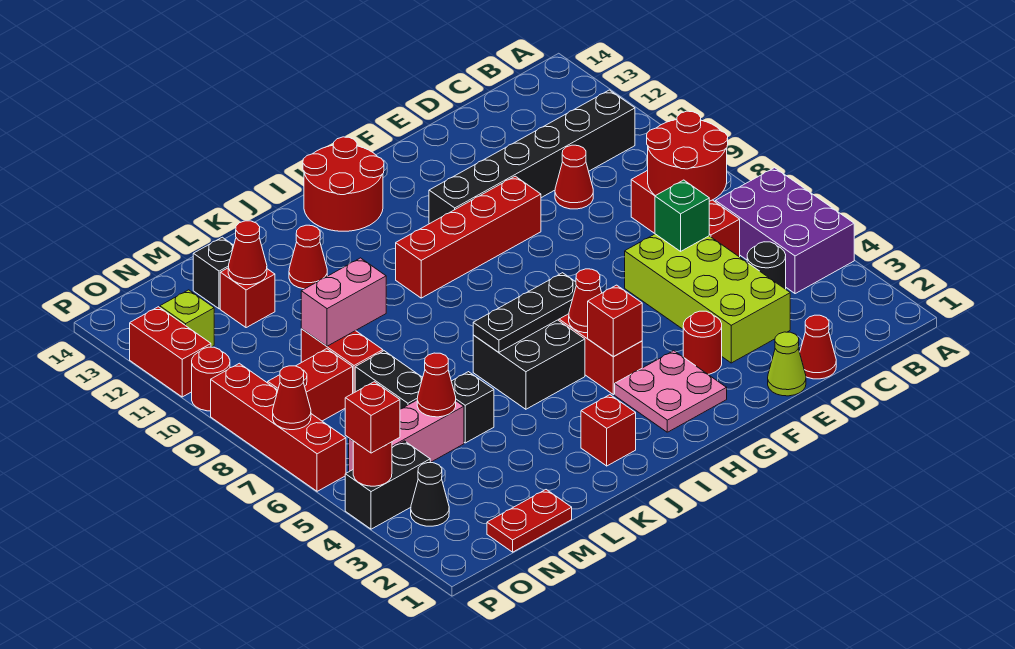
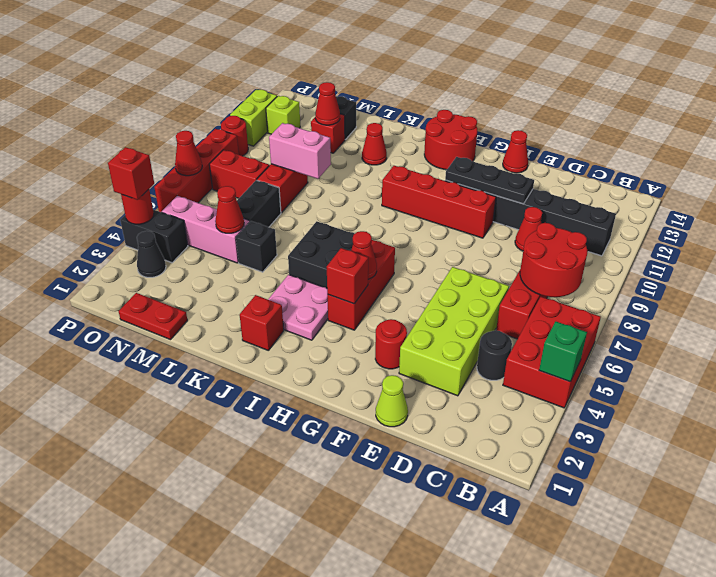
purple brick A4:B6 level 1 -> red brick A4:B6 level 1
red cone D1 level 1 -> red cone F14 level 1
green brick D6 level 2 -> green brick A4 level 2
pink plate G2:H3 level 1 -> pink plate I3:J4 level 1
black plate H6:J6 level 2 -> black plate E11:G11 level 2
red brick P11:P12 level 1 -> lime brick P11:P12 level 1

